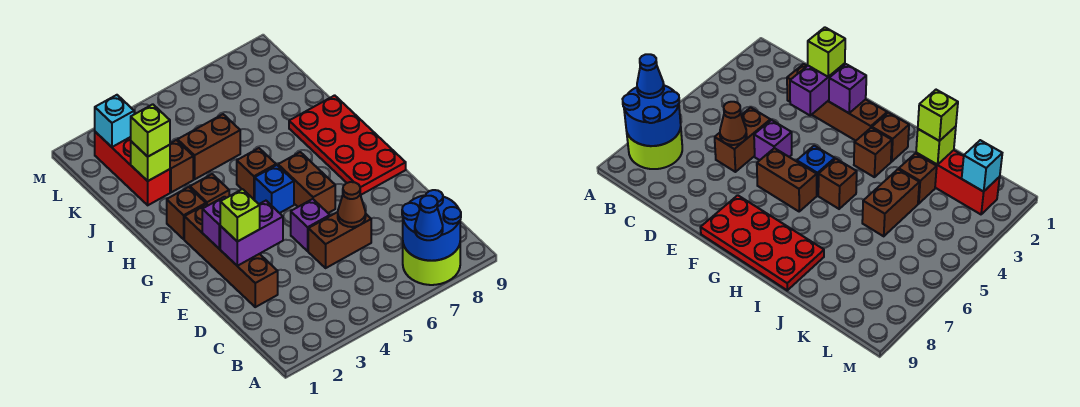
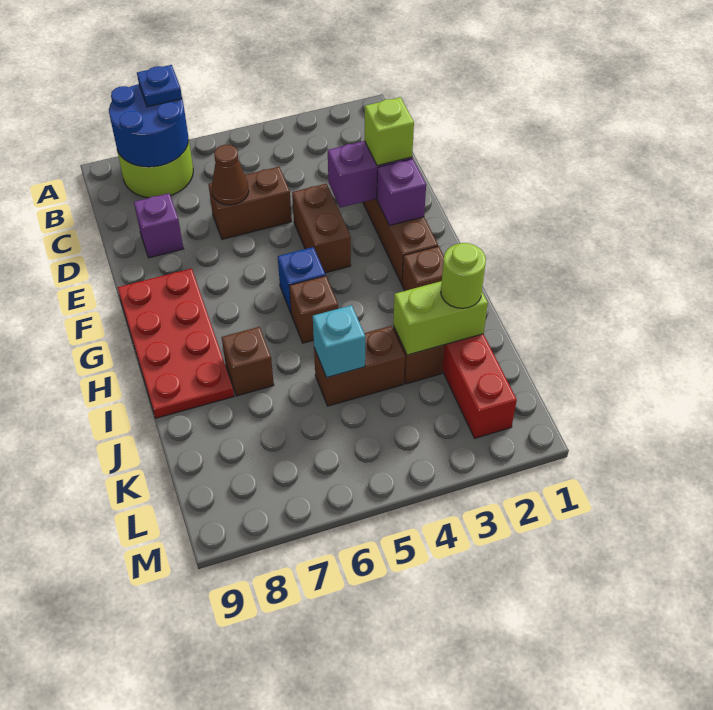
blue cone A7 level 3 -> blue plate A7 level 3
purple brick E5 level 1 -> purple brick D8 level 1
brown brick F6:G6 level 1 -> brown brick E4:F4 level 1
brown brick H3 level 1 -> brown brick I7 level 1
lime brick J2 level 2 -> lime brick J2:J3 level 2
lime brick J2 level 3 -> lime round brick J2 level 3
cyan brick L2 level 2 -> cyan brick J5 level 2

